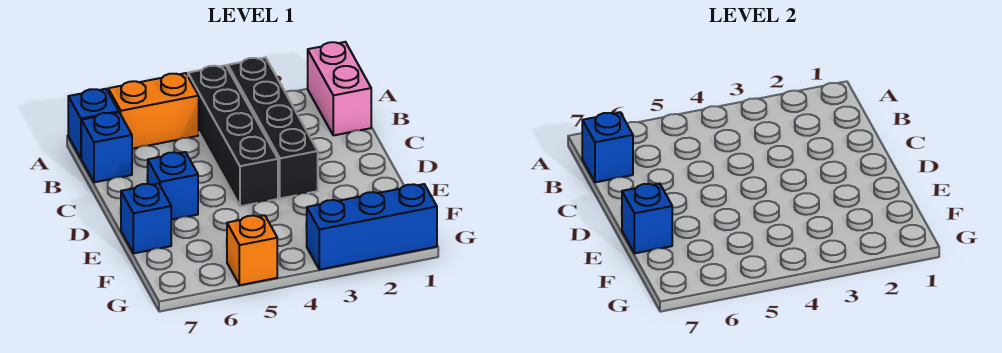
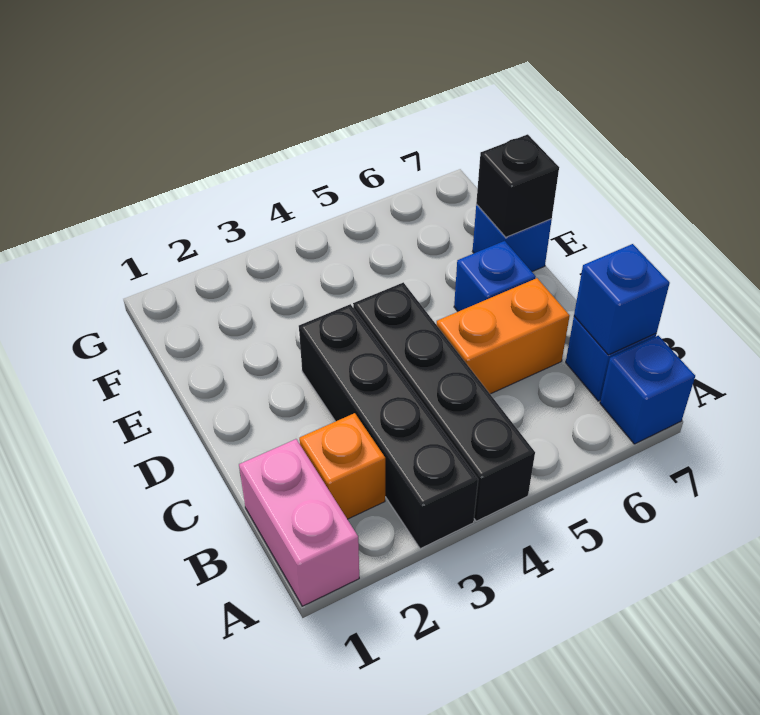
orange brick A5:A6 level 1 -> orange brick C5:C6 level 1
blue brick E7 level 2 -> black brick E7 level 2
blue brick G1:G3 level 1 -> none
orange brick G5 level 1 -> orange brick B2 level 1

